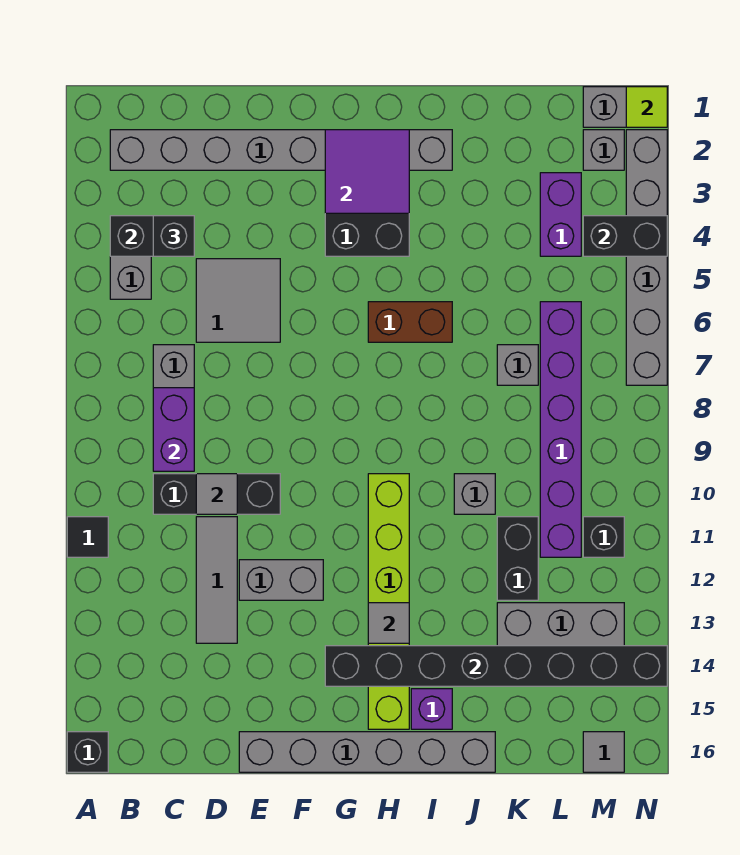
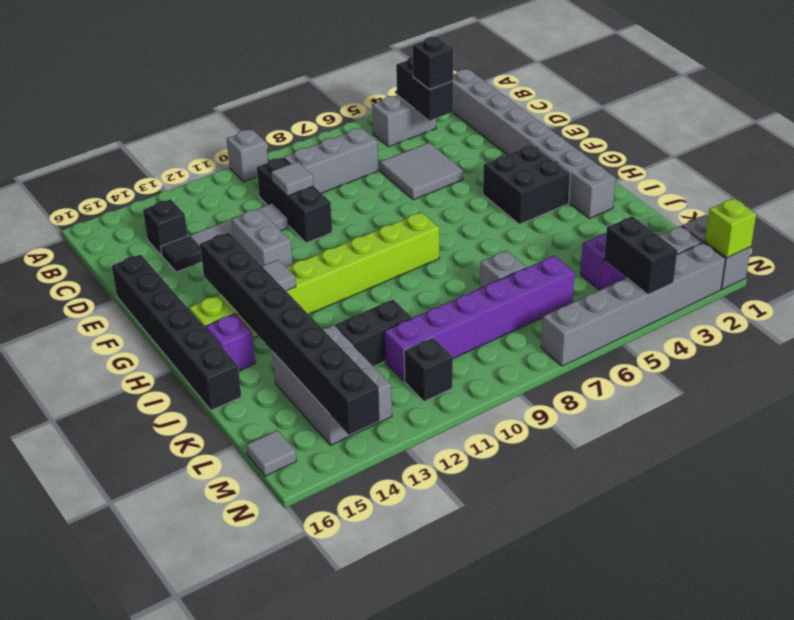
black tile A11 level 1 -> black tile D14 level 1
black brick A16 level 1 -> black brick C14 level 1
purple brick C8:C9 level 2 -> none
grey brick E16:J16 level 1 -> black brick E16:J16 level 1
purple tile G2:H3 level 2 -> none
brown brick H6:I6 level 1 -> none
lime brick H10:H15 level 1 -> lime brick H8:H15 level 1
grey brick J10 level 1 -> grey brick A10 level 1
lime tile N1 level 2 -> lime brick N1 level 2

